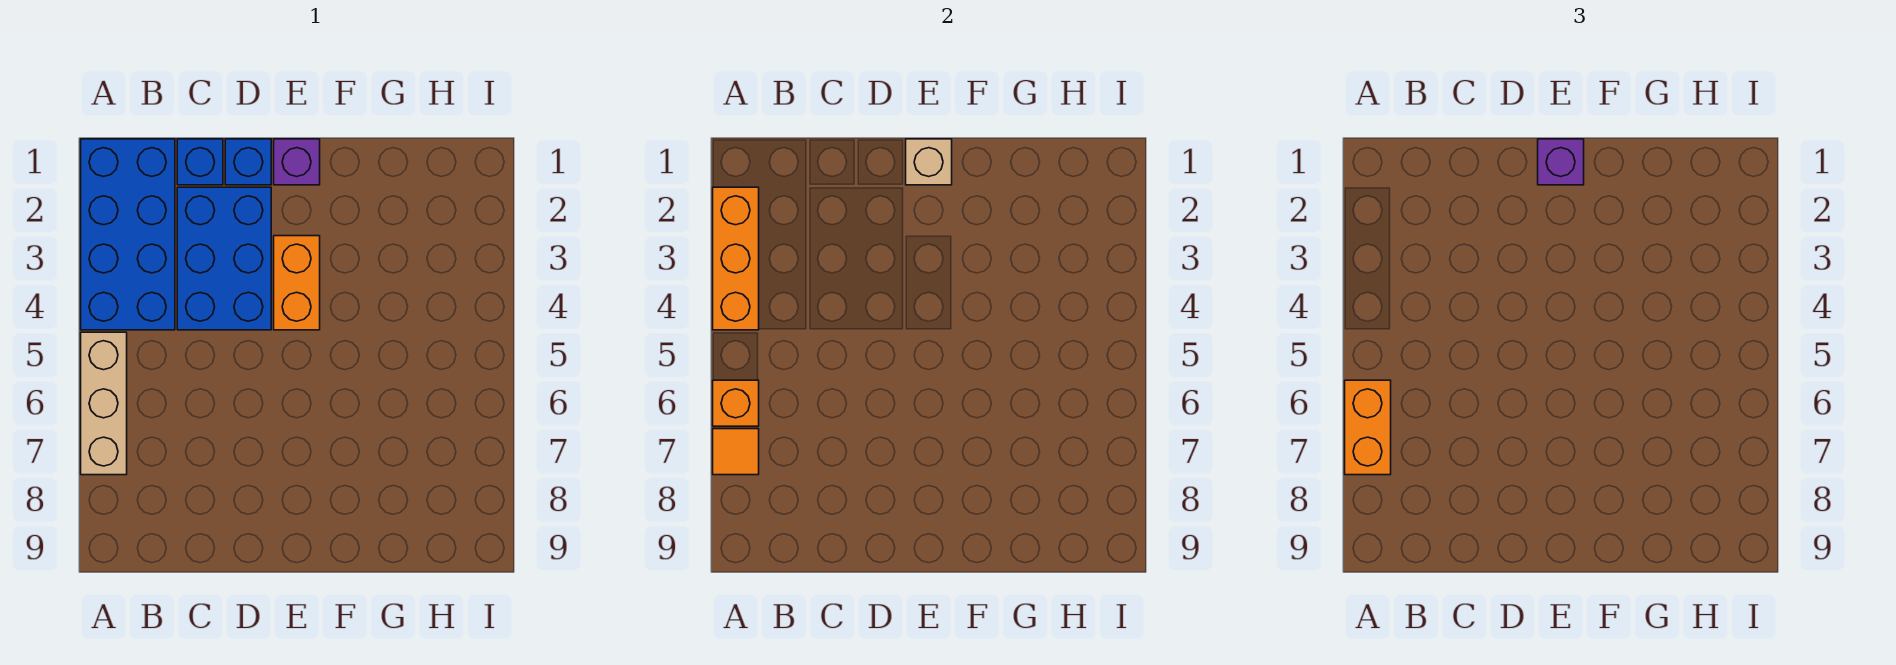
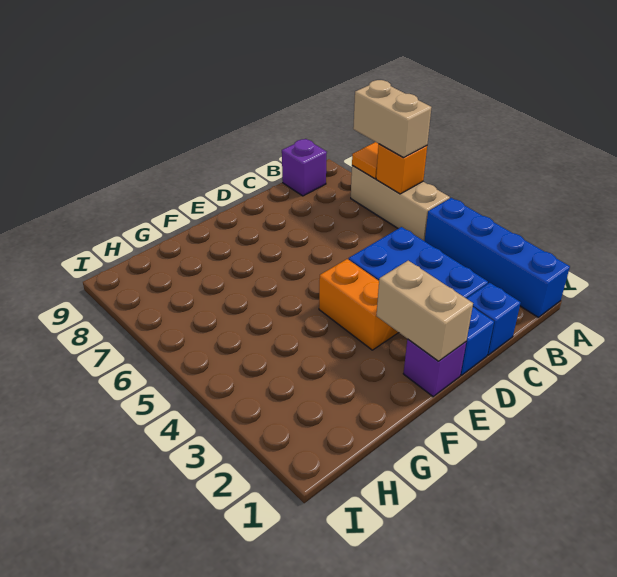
blue brick A1:B4 level 1 -> blue brick A1:A4 level 1
orange brick A2:A4 level 2 -> none
orange brick A6:A7 level 3 -> tan brick A6:A7 level 3
tan brick E1 level 2 -> tan brick E1:E2 level 2
purple brick E1 level 3 -> purple brick B9 level 1

